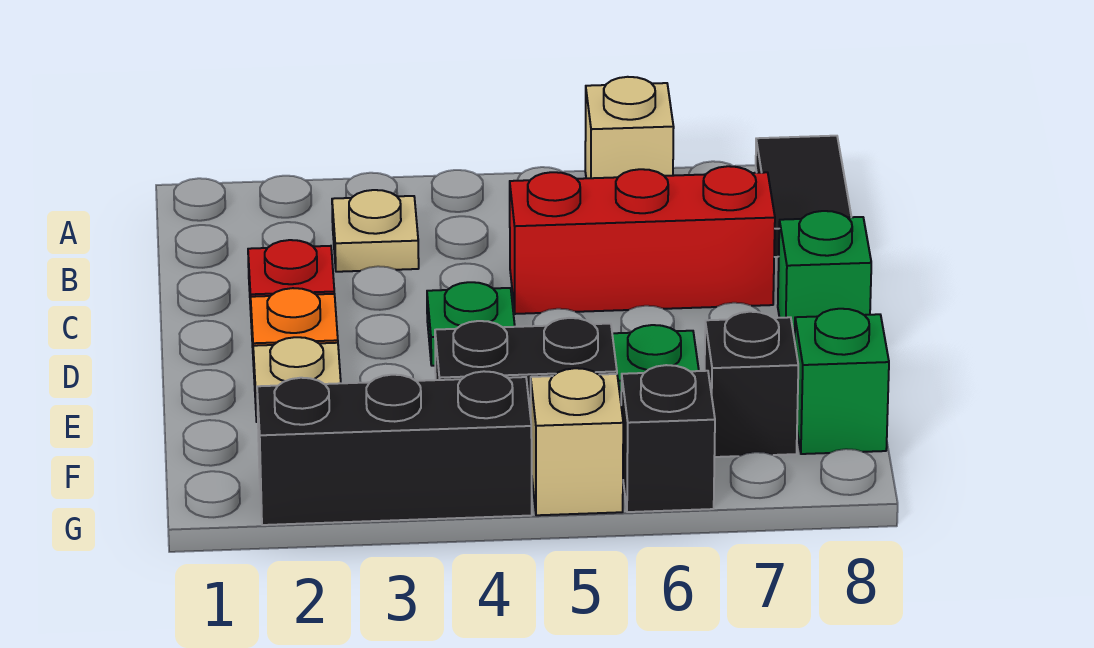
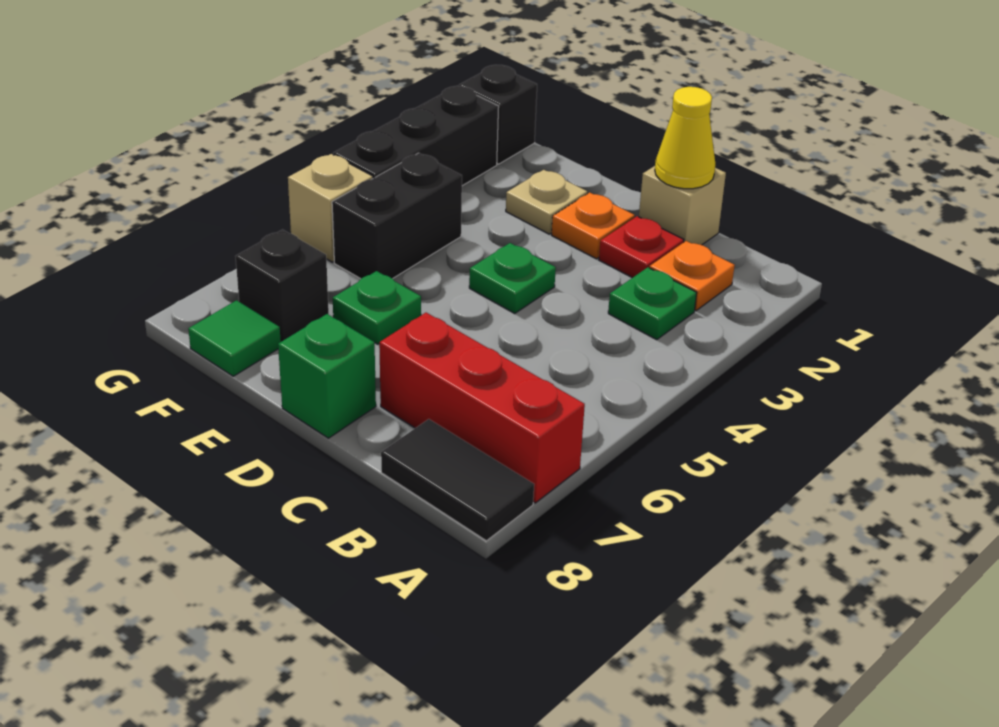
tan brick A6 level 1 -> tan brick C1 level 1
none -> orange plate B2 level 1
tan plate B3 level 1 -> green plate B3 level 1
none -> yellow cone C1 level 2
red brick C5:C7 level 1 -> red brick A7:C7 level 1
green brick F8 level 1 -> green tile F8 level 1
black brick G6 level 1 -> black brick G1 level 1

